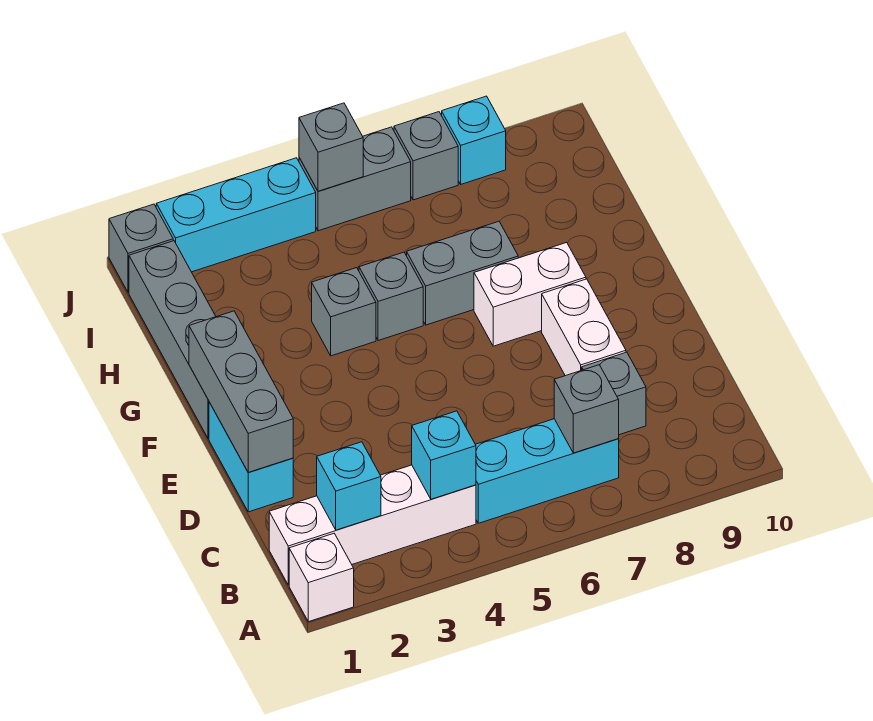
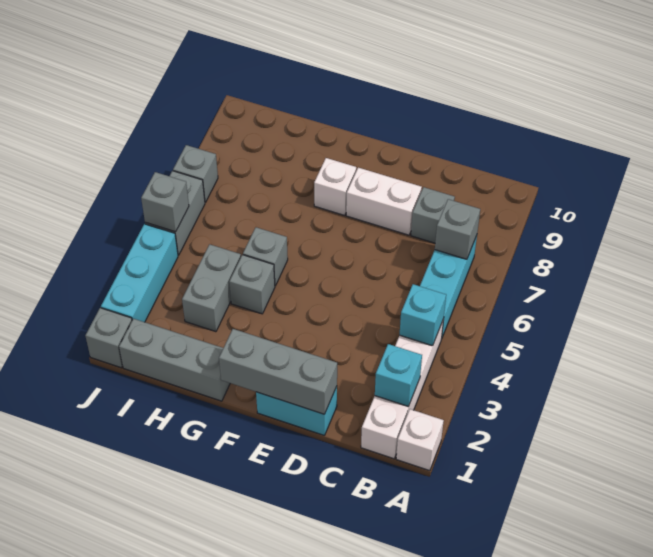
grey brick F1:I1 level 1 -> grey brick G1:I1 level 1
white brick F7:F8 level 1 -> white brick F8 level 1
grey brick G6:G7 level 1 -> grey brick H3:H4 level 1
cyan brick J8 level 1 -> none

